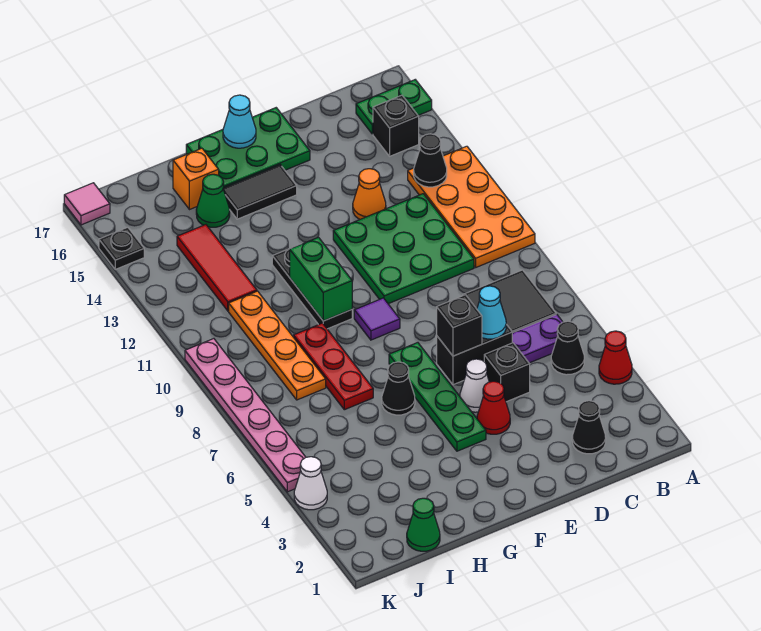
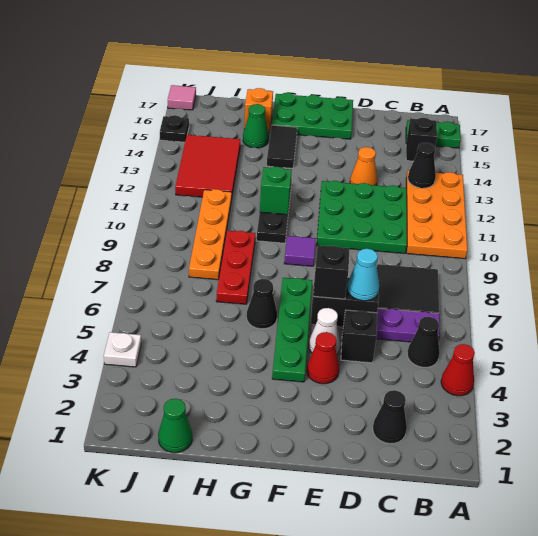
black tile F15:G15 level 1 -> black tile G14:G15 level 1
cyan cone F17 level 2 -> none
green brick G10:G11 level 2 -> green brick G11 level 2
red tile I12:I14 level 1 -> red tile I12:J14 level 1
white cone K4 level 1 -> white plate K4 level 1
pink plate K5:K10 level 1 -> none

